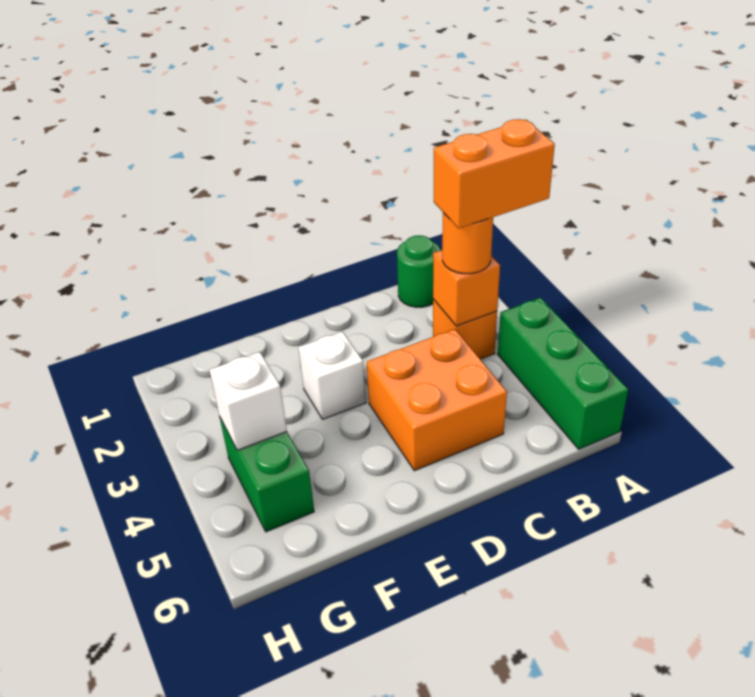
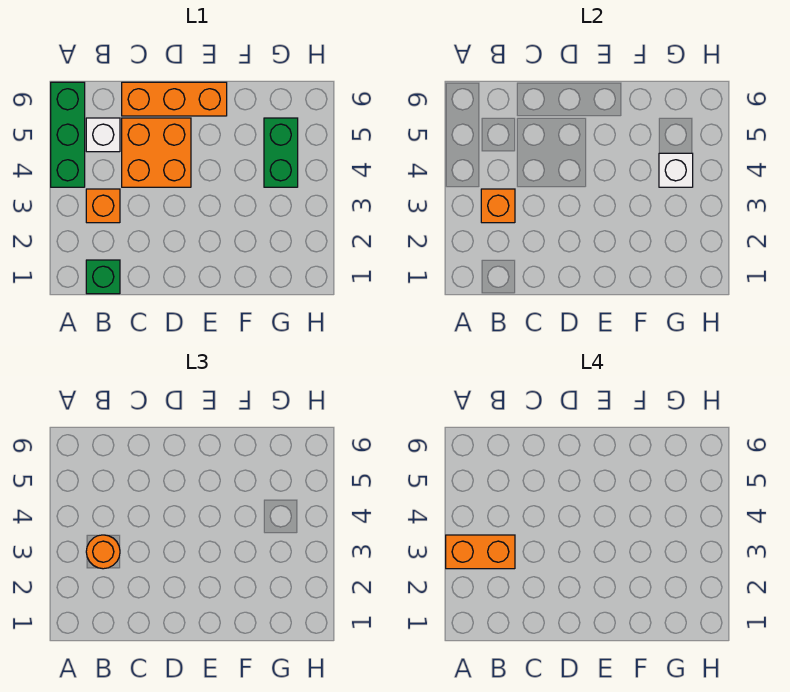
green round brick B1 level 1 -> green brick B1 level 1
none -> orange brick C6:E6 level 1
white brick E3 level 1 -> white brick B5 level 1

